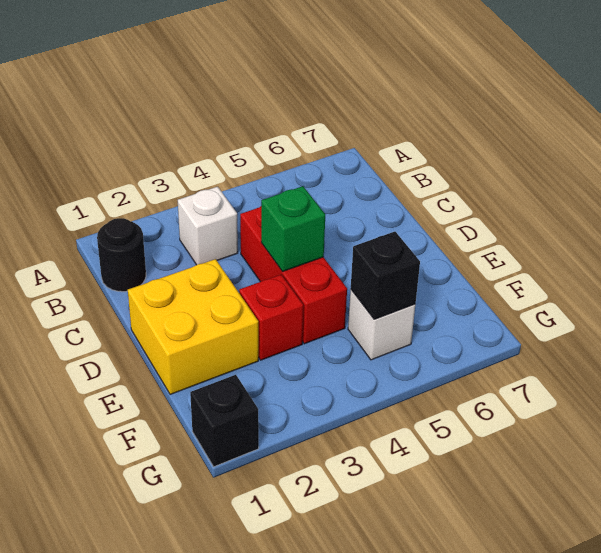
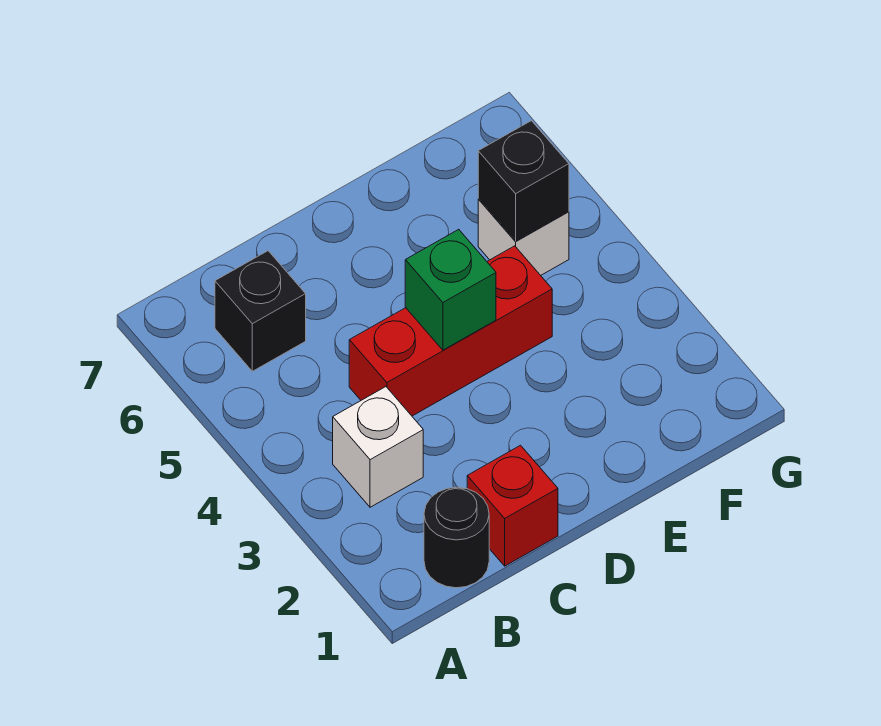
yellow brick D1:E2 level 1 -> none
red brick E3 level 1 -> red brick C1 level 1
black brick G1 level 1 -> black brick B6 level 1

